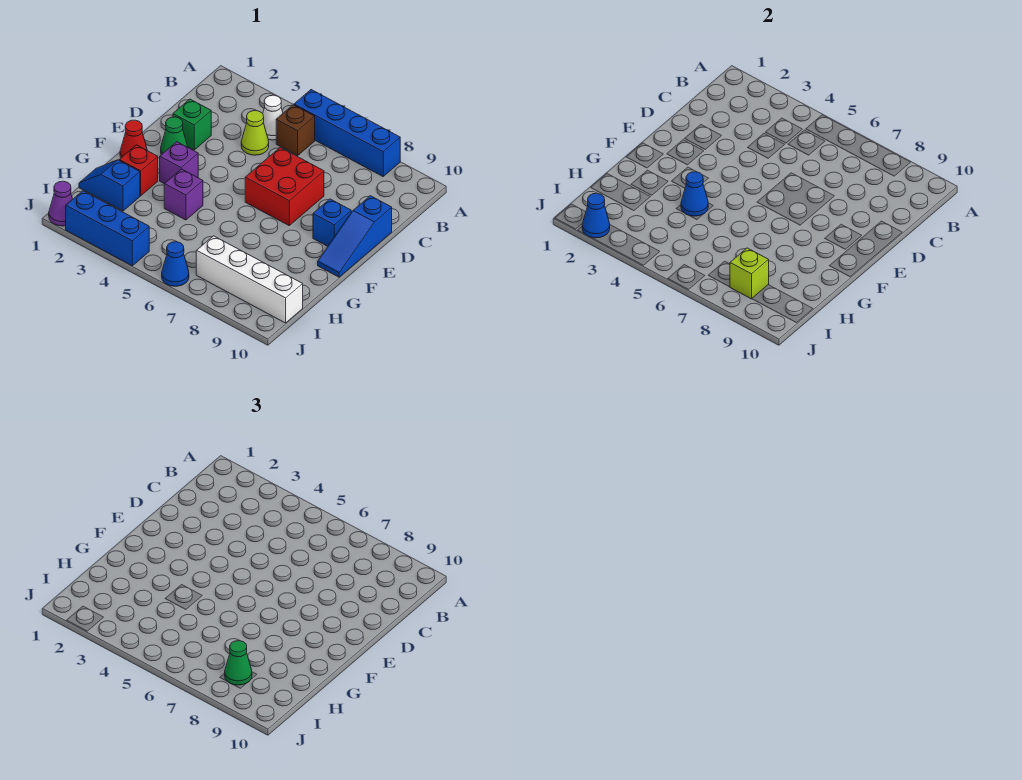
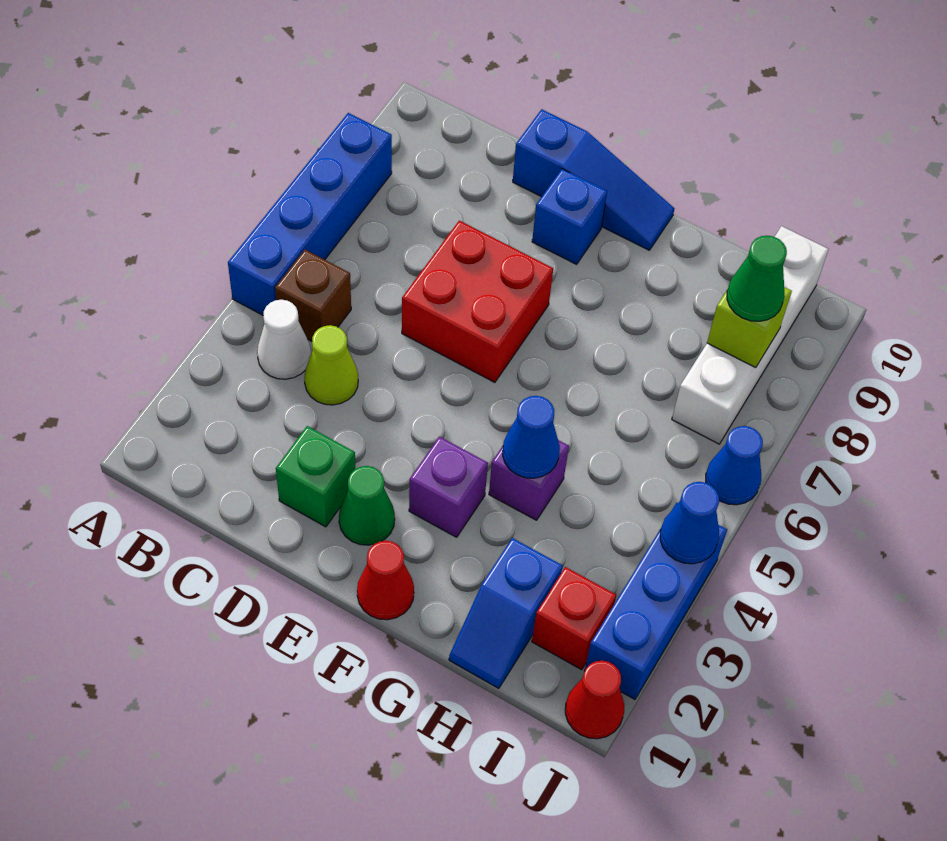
red brick G2 level 1 -> red brick I2 level 1
purple cone J1 level 1 -> red cone J1 level 1
blue cone J2 level 2 -> blue cone J4 level 2

